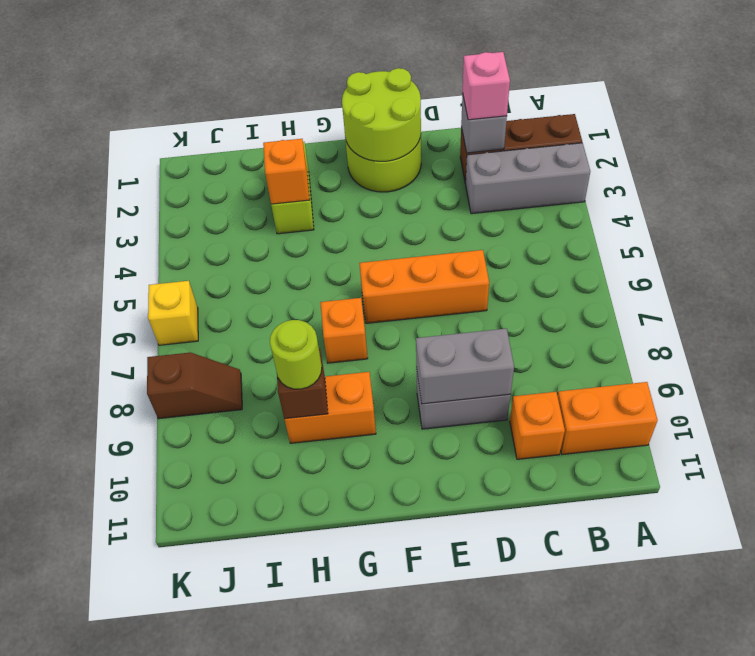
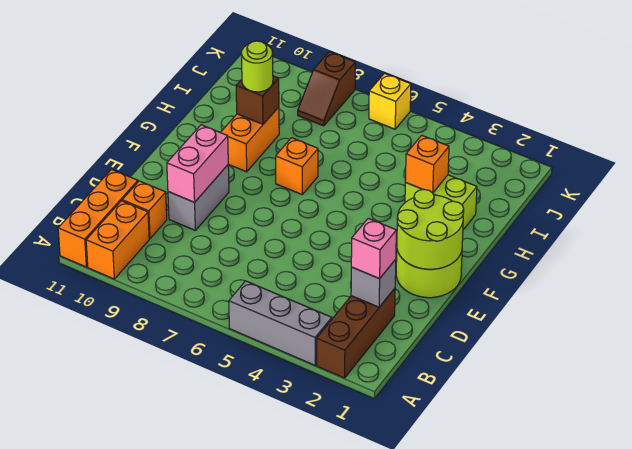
grey brick A3:C3 level 1 -> grey brick A3:A5 level 1
orange brick D6:F6 level 1 -> orange brick A11:C11 level 1
grey brick D9:E9 level 2 -> pink brick D9:E9 level 2

